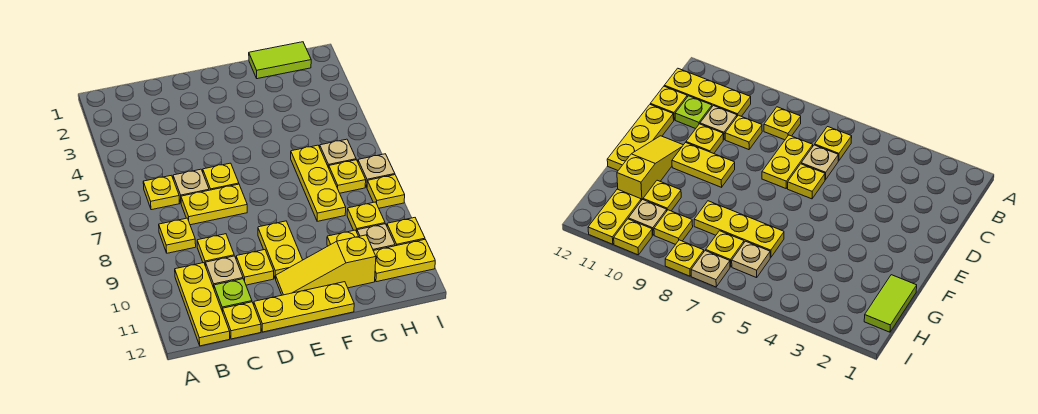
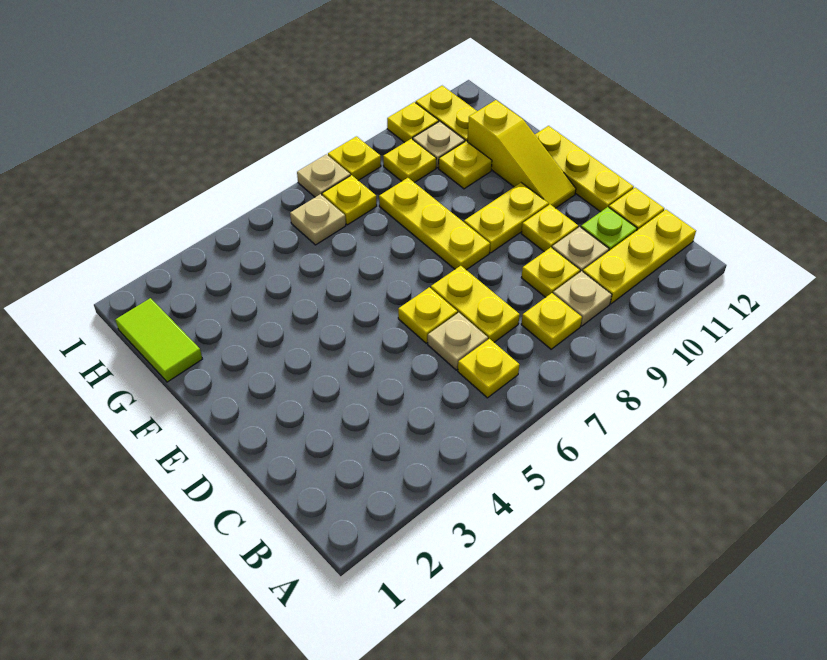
none -> tan plate B9 level 1
yellow plate G6:G8 level 1 -> yellow plate E8:G8 level 1

